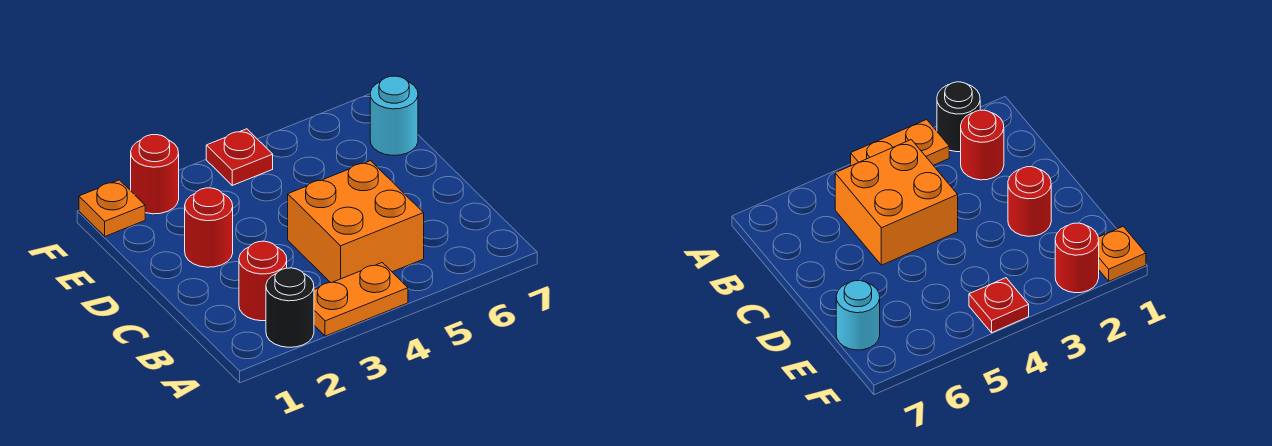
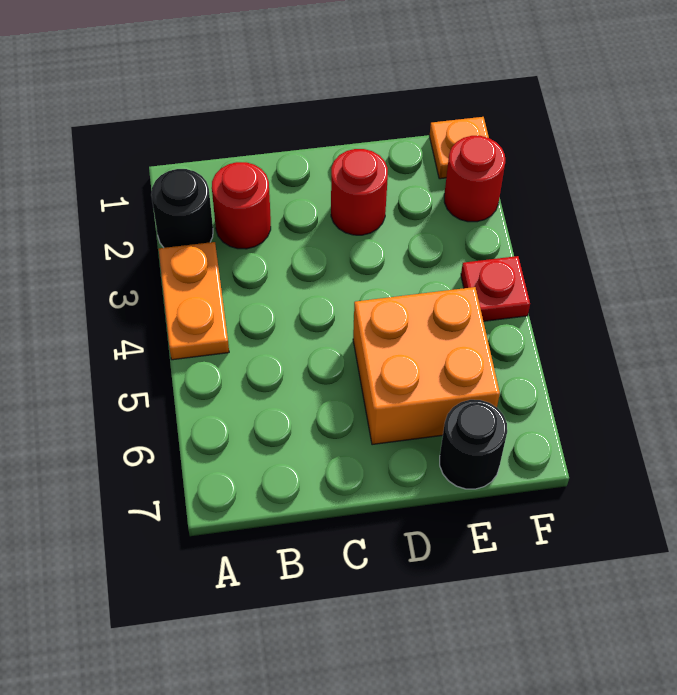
orange brick B4:C5 level 1 -> orange brick D5:E6 level 1
cyan round brick E7 level 1 -> black round brick E7 level 1

